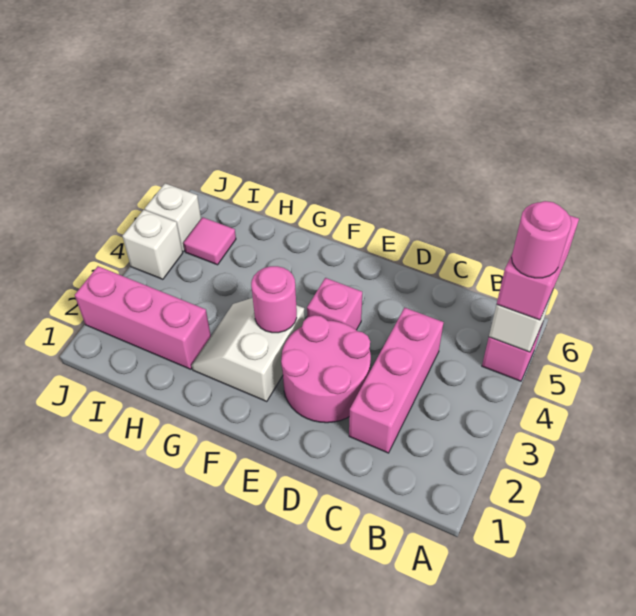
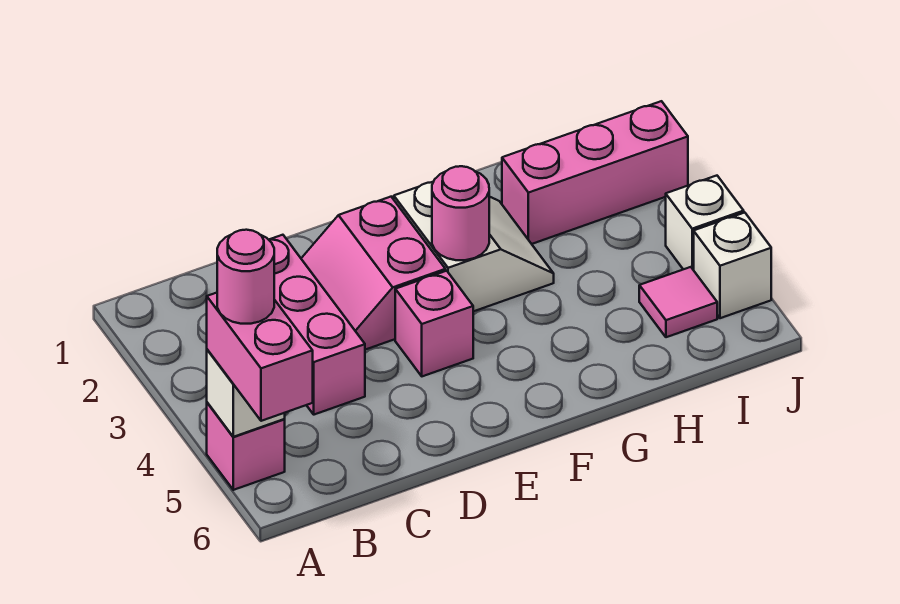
pink round brick D2:E3 level 1 -> pink slope D2:E3 level 1 top E

